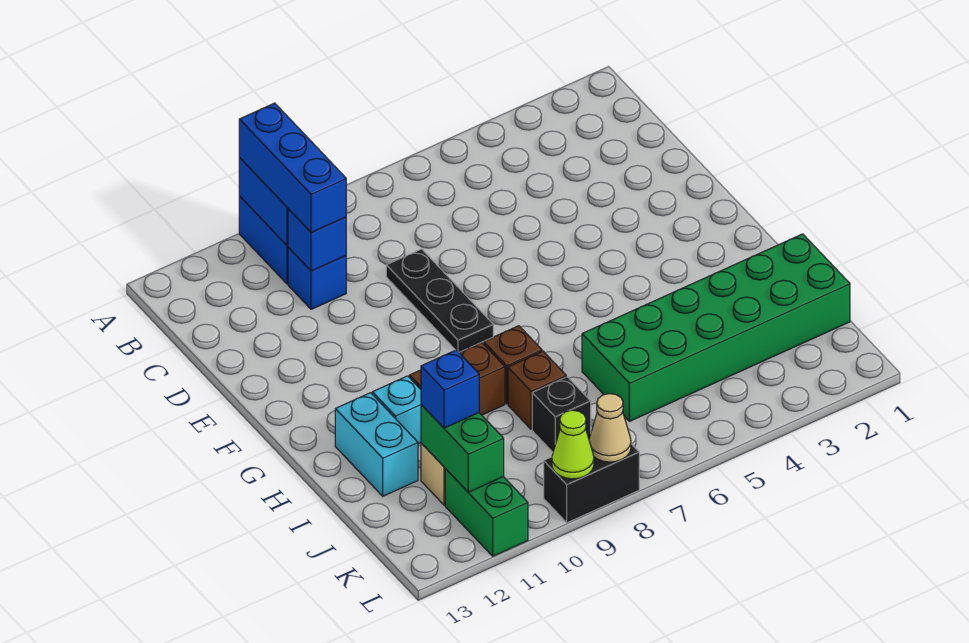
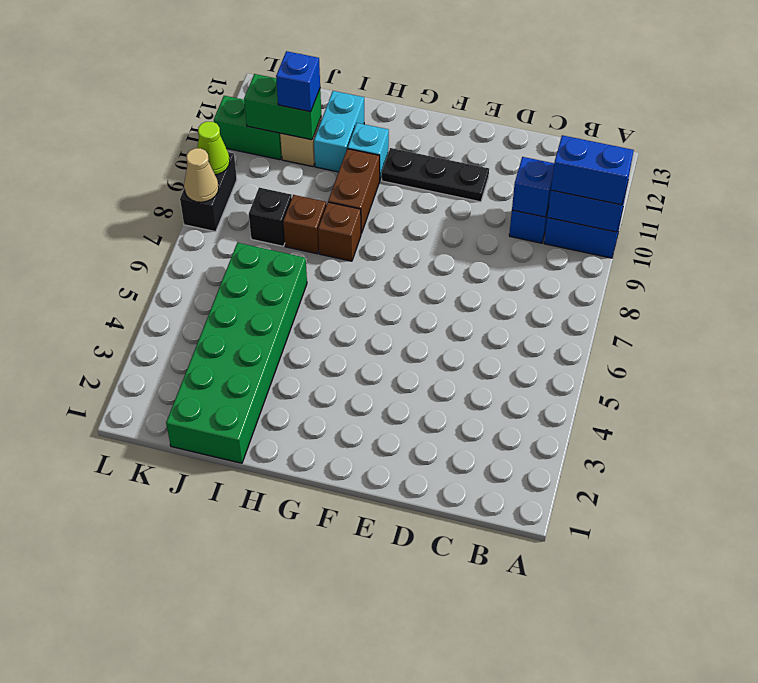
blue brick A10:C10 level 3 -> blue brick A10:B10 level 3
black plate D8:F8 level 1 -> black plate E11:G11 level 1
cyan brick H12:I12 level 1 -> cyan brick I11:I12 level 1

